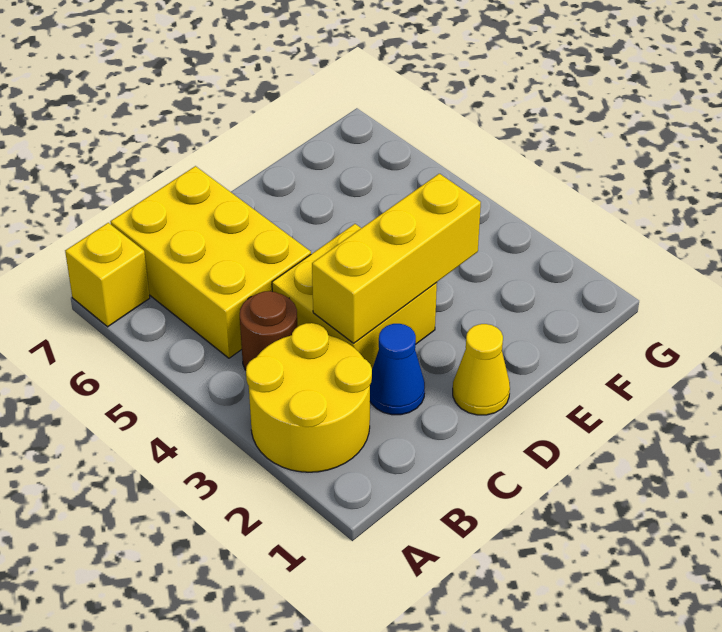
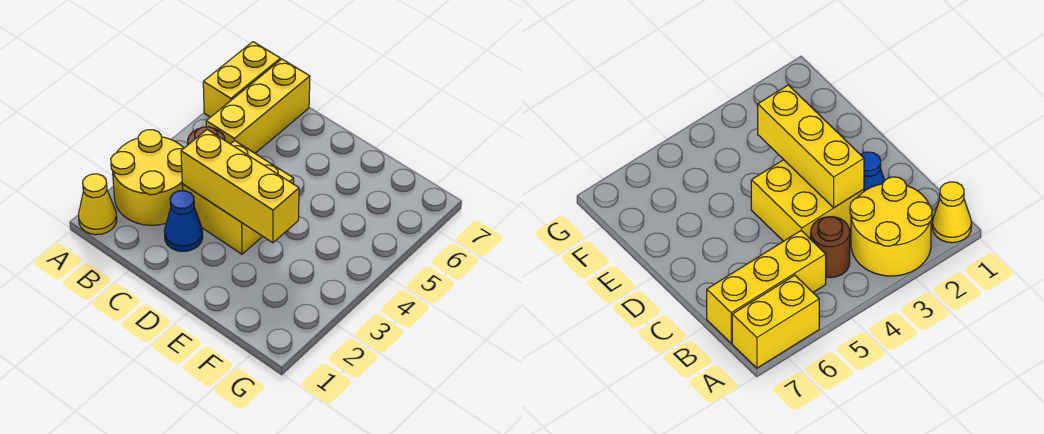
yellow brick A7 level 1 -> yellow brick A6:A7 level 1
yellow brick B5:C7 level 1 -> yellow brick B5:B7 level 1
yellow cone D1 level 1 -> yellow cone A1 level 1

